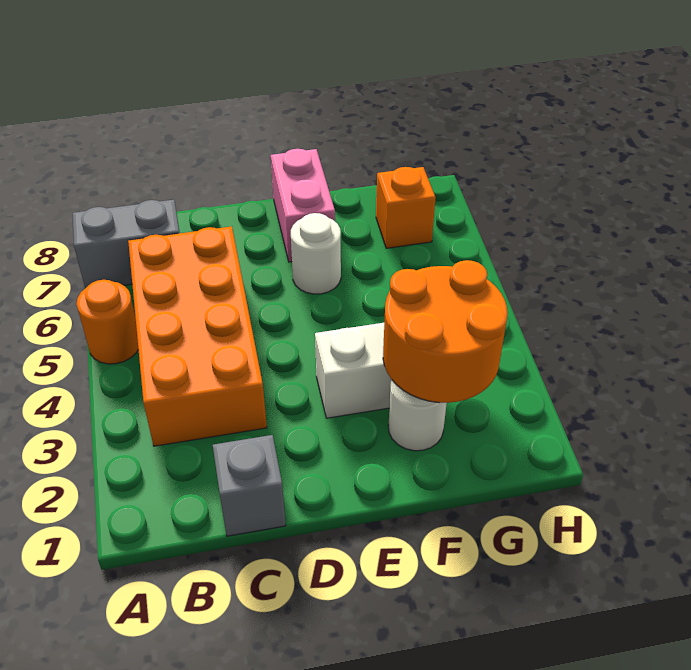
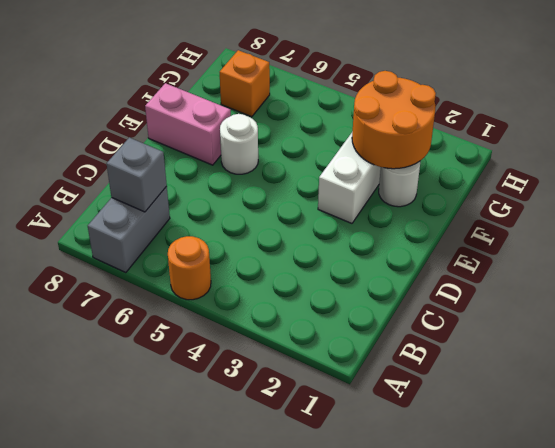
orange brick B3:C6 level 1 -> none
grey brick C1 level 1 -> grey brick B7 level 2

